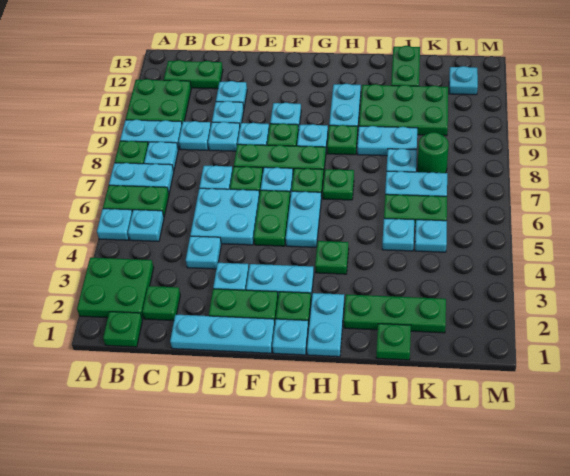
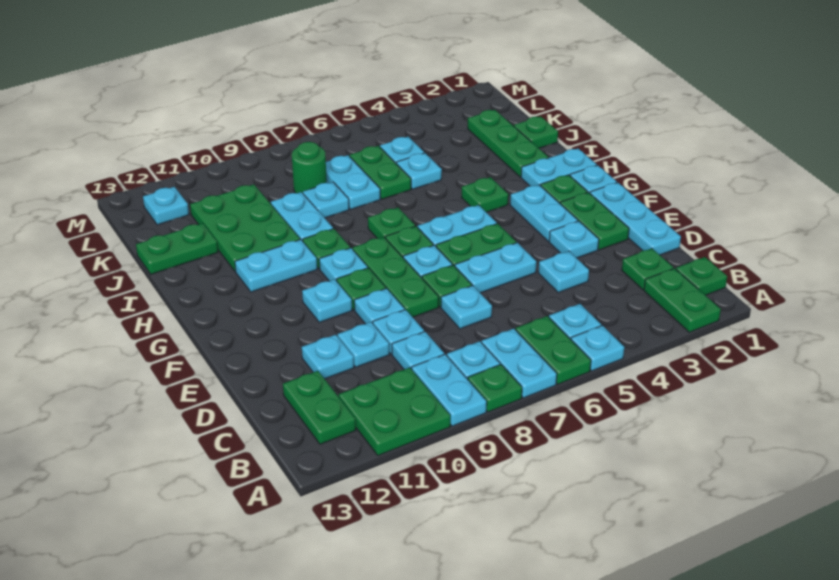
green plate A2:B3 level 1 -> green plate A2:B2 level 1
cyan plate D5:E6 level 1 -> cyan plate E5:E6 level 1

